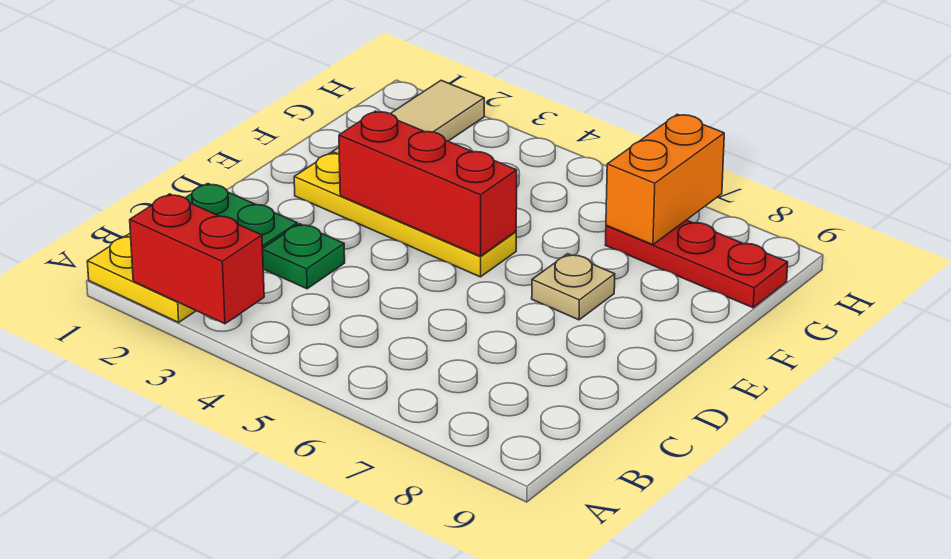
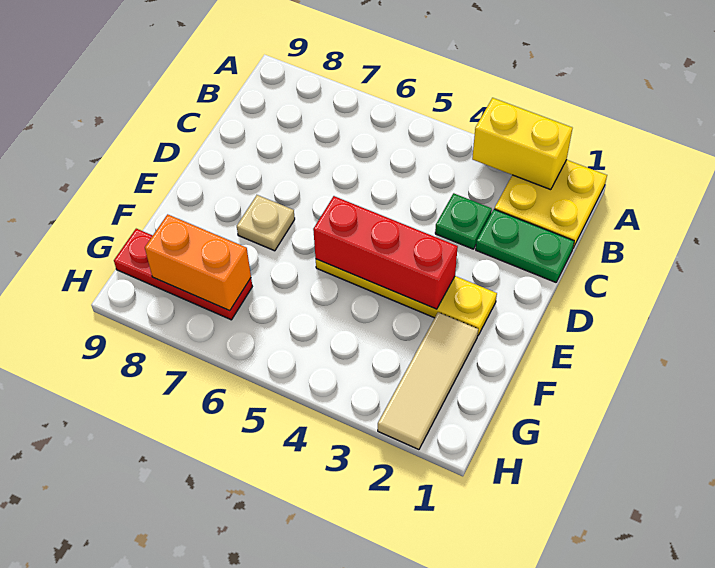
red brick A2:A3 level 2 -> yellow brick A2:A3 level 2
orange brick G7:H7 level 2 -> orange brick G7:G8 level 2

